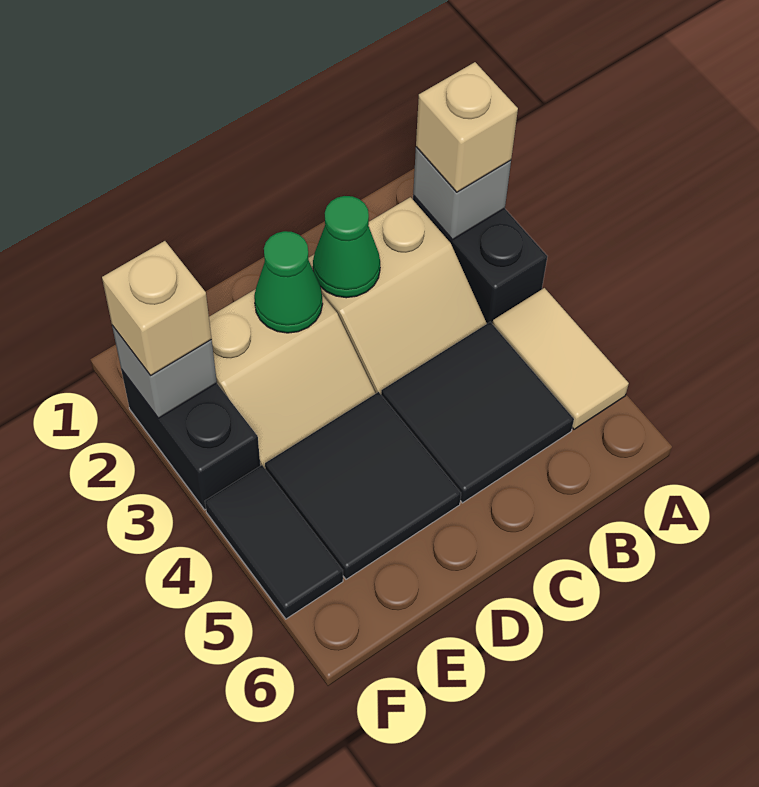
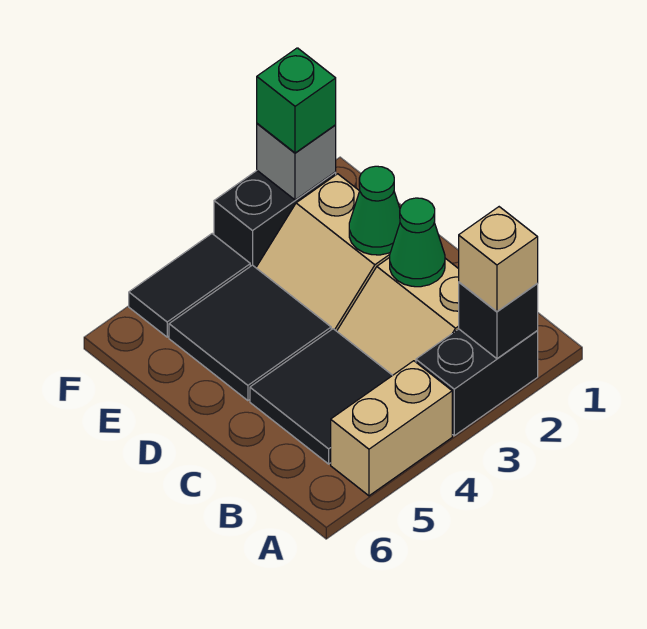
grey brick A2 level 2 -> black brick A2 level 2
tan tile A4:A5 level 1 -> tan brick A4:A5 level 1
tan brick F2 level 3 -> green brick F2 level 3

